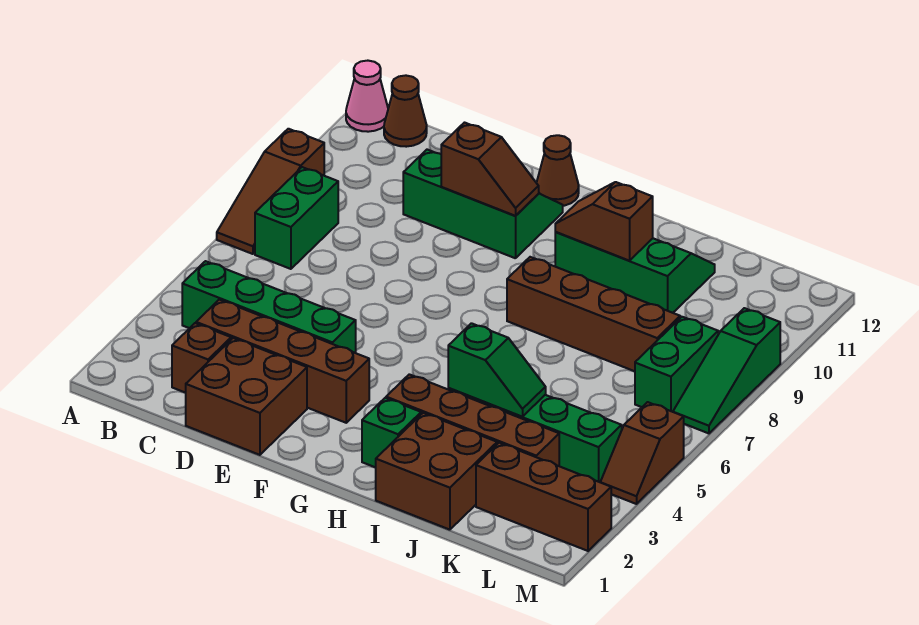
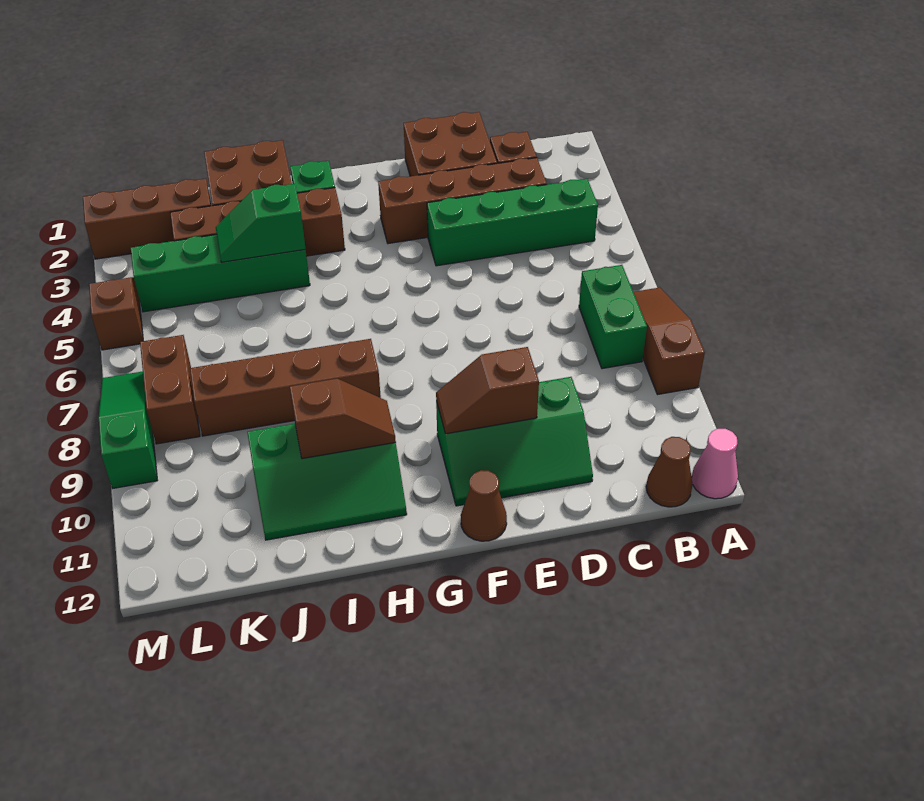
green brick L7:L8 level 1 -> brown brick L7:L8 level 1

